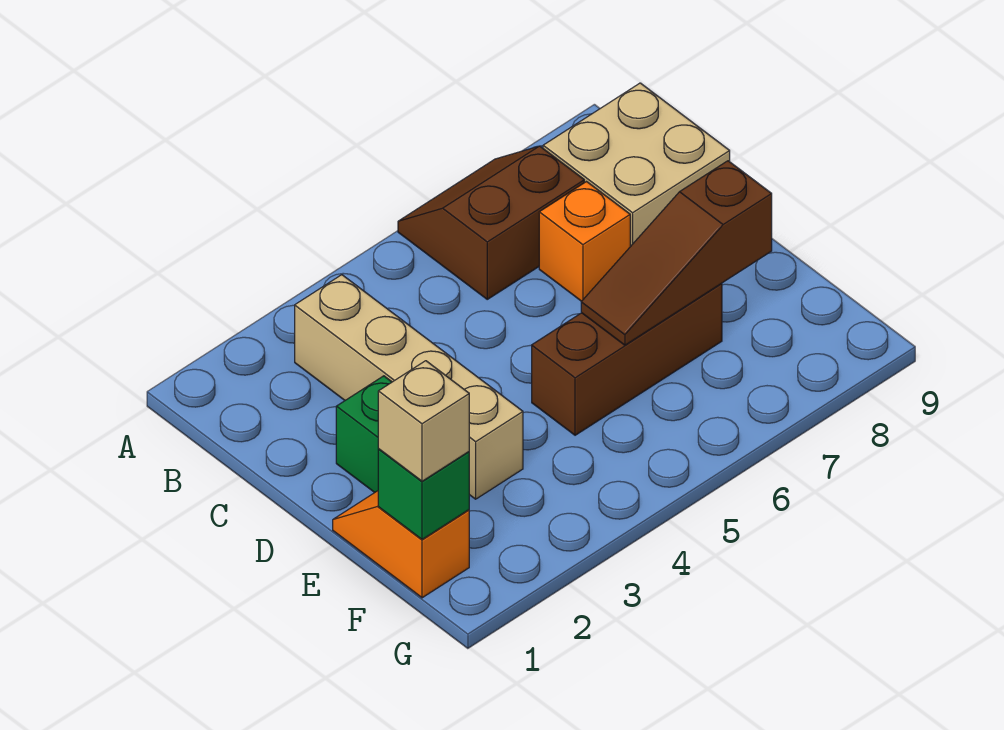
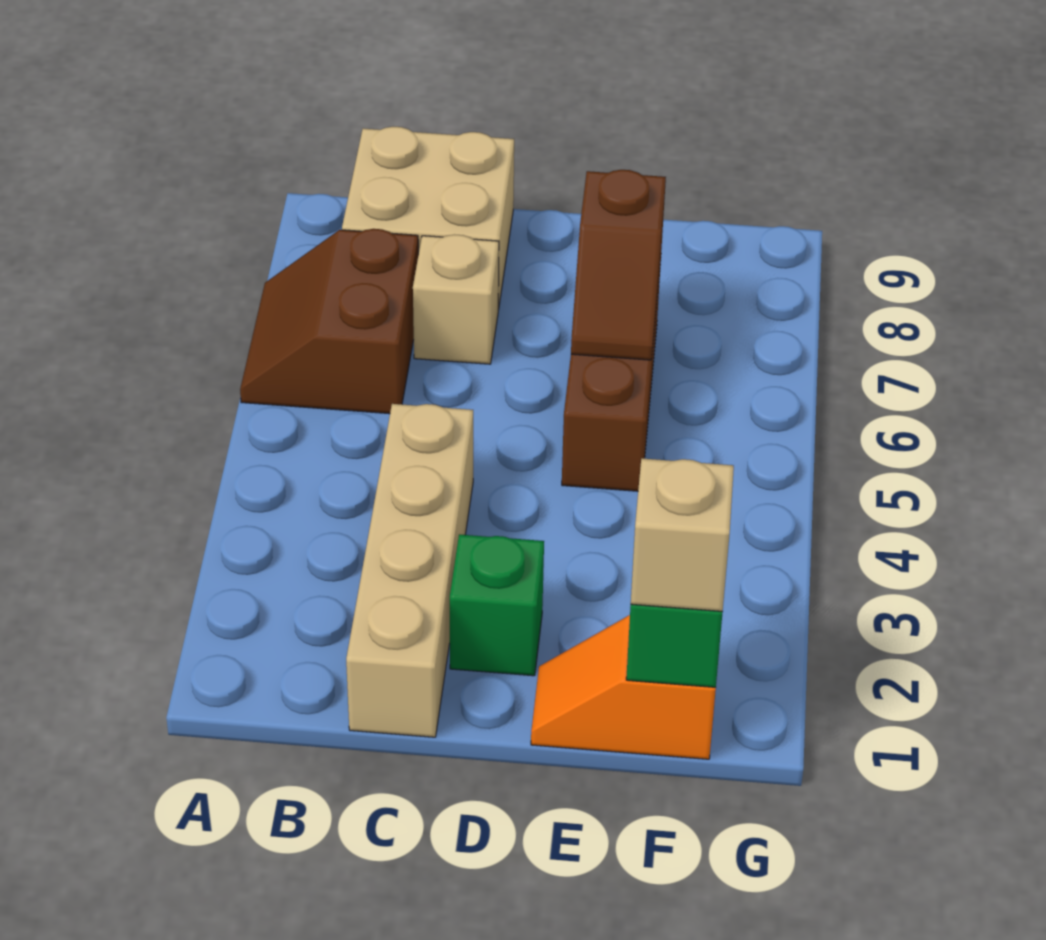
tan brick B3:E3 level 1 -> tan brick C1:C4 level 1
orange brick C7 level 1 -> tan brick C7 level 1
brown slope E6:E8 level 2 top 8 -> brown slope E6:E7 level 2 top 7

